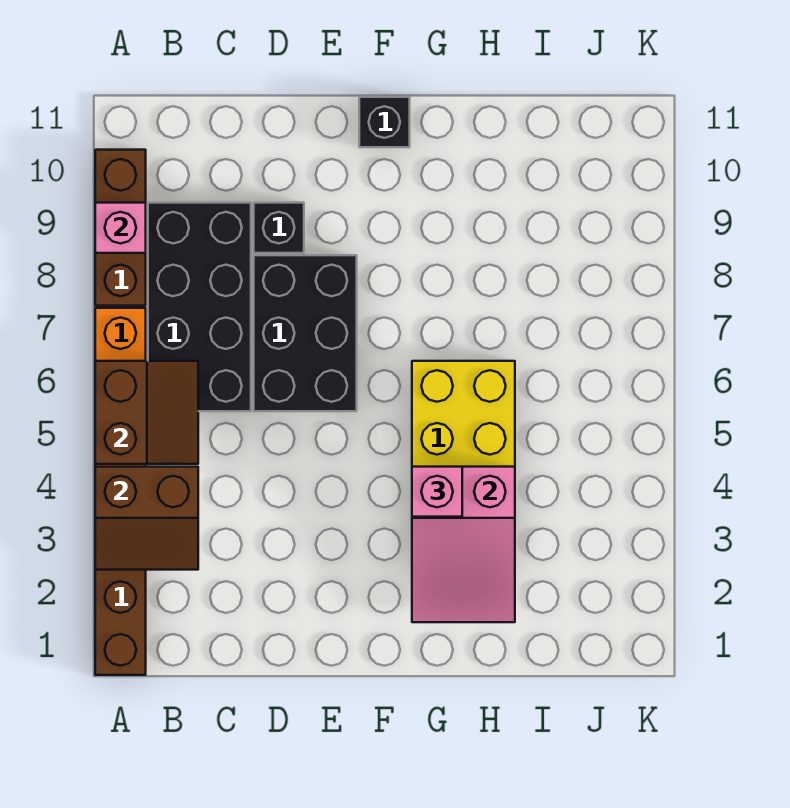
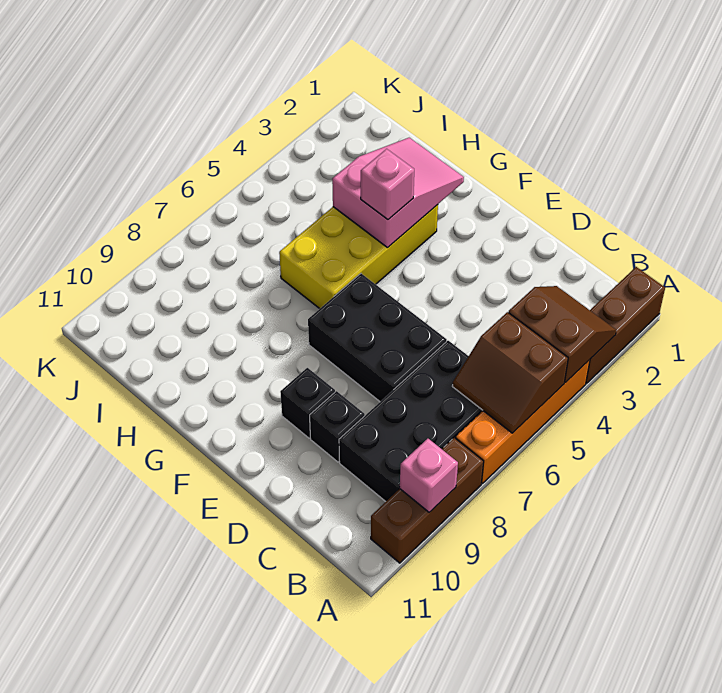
brown slope A5:B6 level 2 top A -> brown slope A5:B6 level 2 top 5
black brick D6:E8 level 1 -> black brick D6:F7 level 1
black brick F11 level 1 -> black brick E9 level 1

